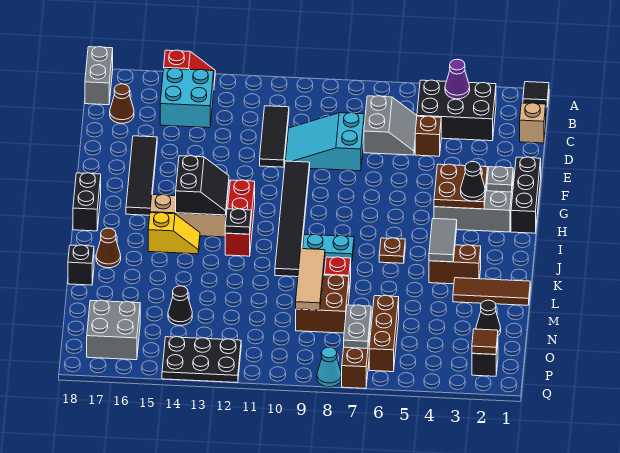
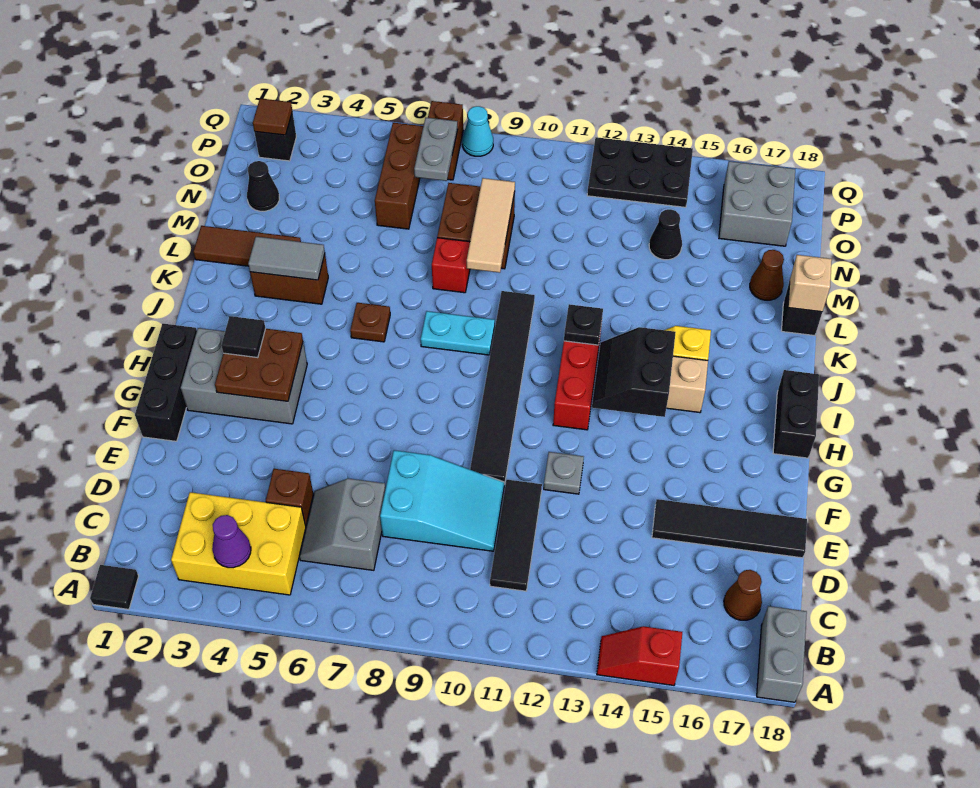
black brick B3:C5 level 1 -> yellow brick B3:C5 level 1
cyan brick B14:C15 level 1 -> none
tan brick C1 level 1 -> tan brick L18 level 2
black tile E16:H16 level 1 -> black tile E15:E18 level 1
grey plate G2 level 2 -> grey plate F12 level 1
black cone H3 level 3 -> black tile H3 level 3
grey tile J4:K4 level 2 -> grey tile K3:K4 level 2
brown cone K17 level 1 -> brown cone M17 level 1

